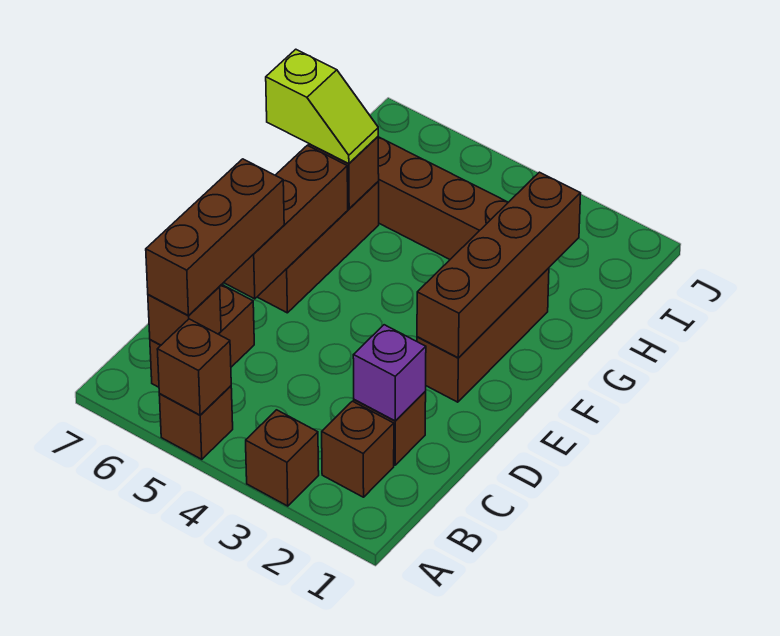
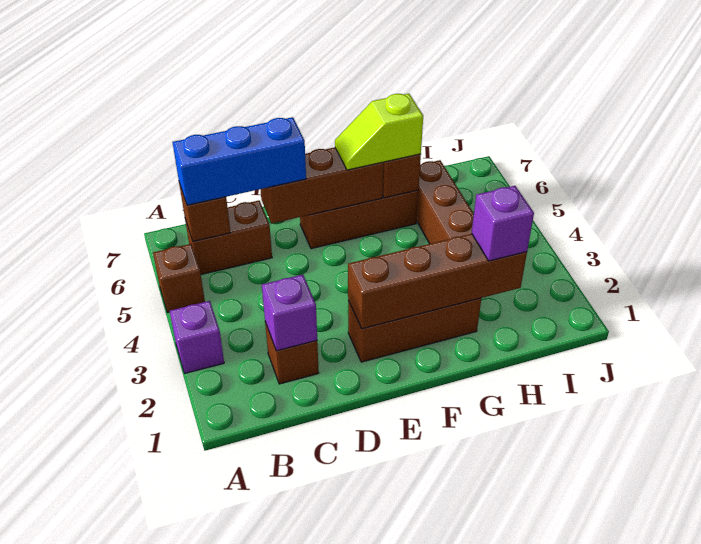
brown brick A3 level 1 -> purple brick A3 level 1
brown brick A5 level 2 -> none
brown brick B2 level 1 -> none
brown brick B6:D6 level 3 -> blue brick B6:D6 level 3
lime slope G6:G7 level 3 top 7 -> lime slope F6:G6 level 3 top G
none -> purple brick H2 level 3

